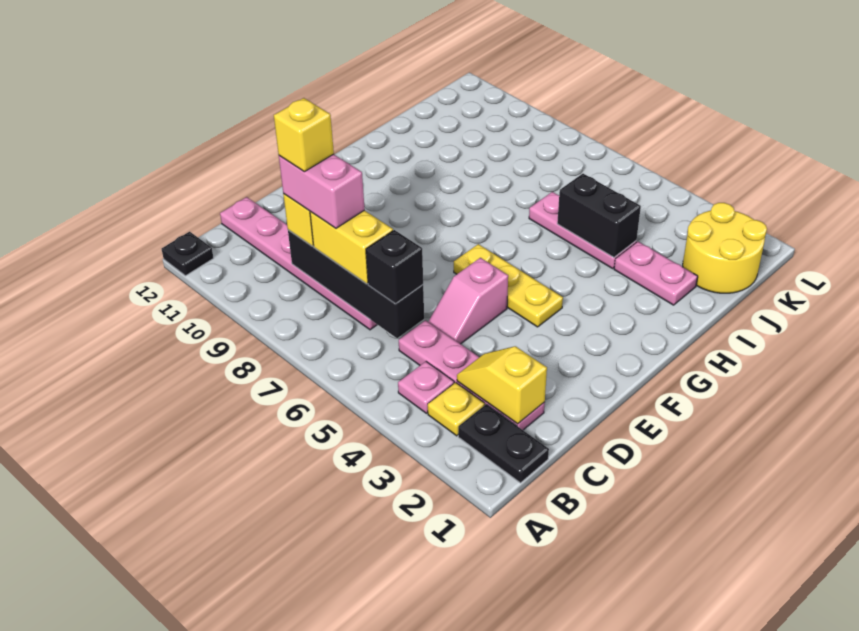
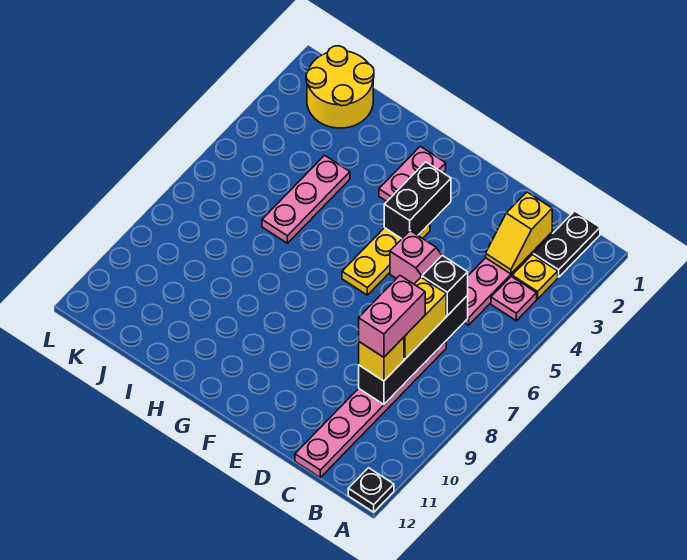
yellow brick C9 level 5 -> none
pink plate I2:I3 level 1 -> pink plate G2:G3 level 1
black brick I4:I5 level 2 -> black brick F3:F4 level 2

